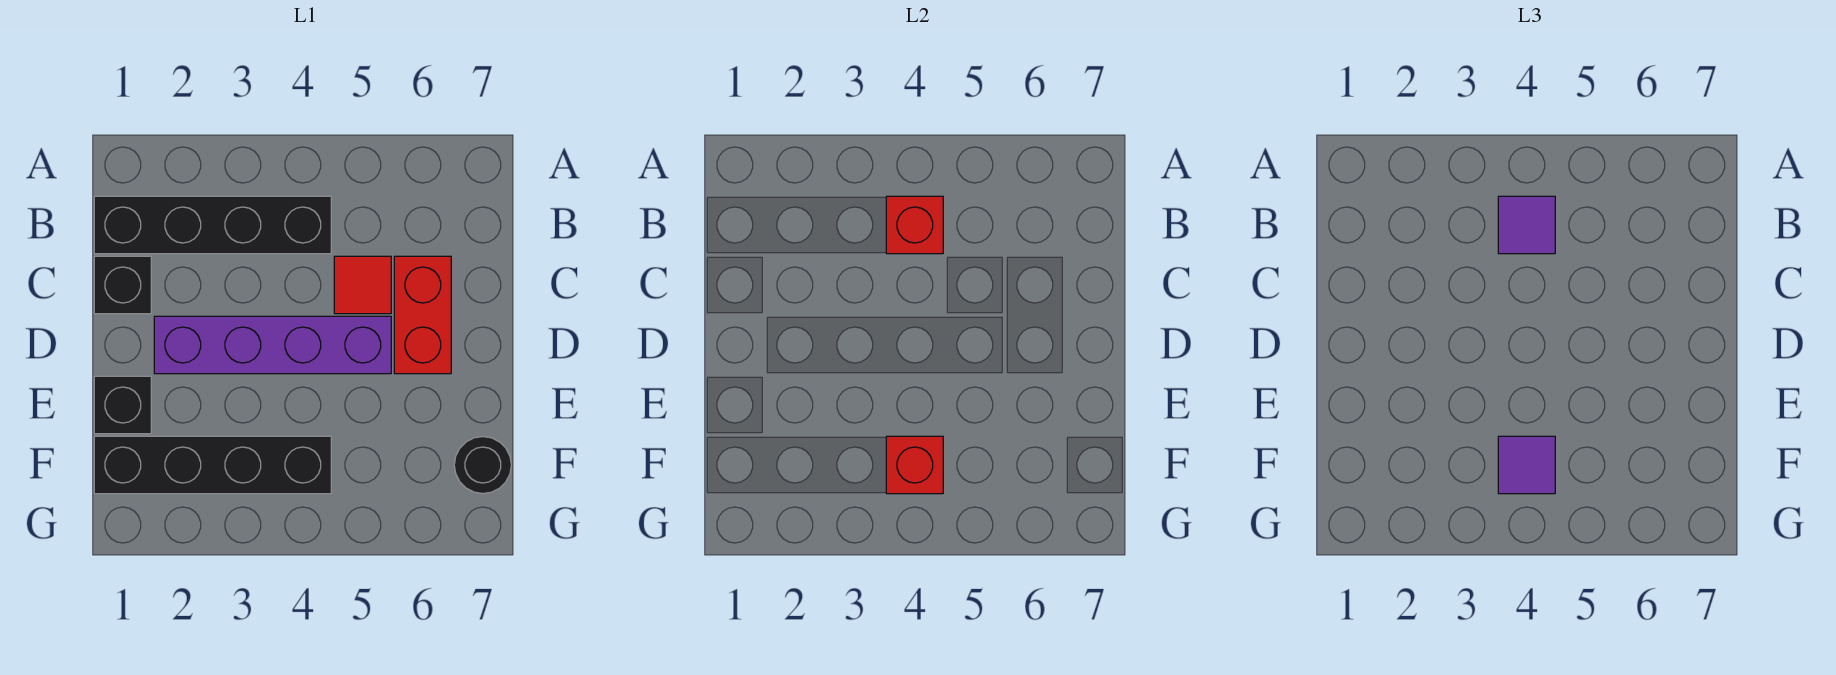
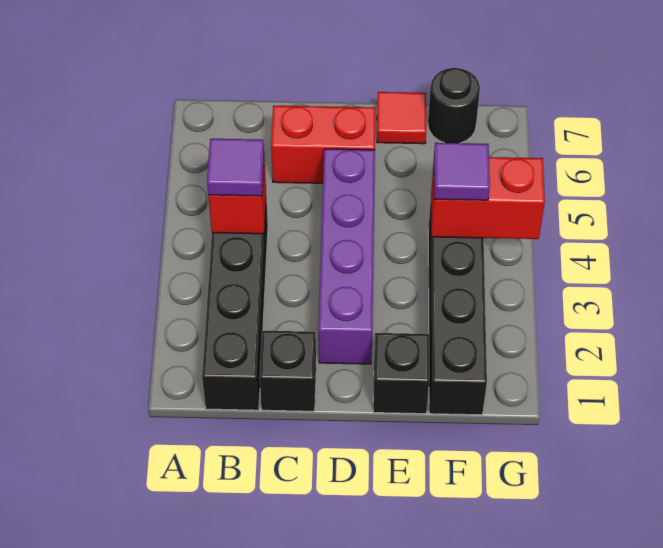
red tile C5 level 1 -> red tile E7 level 1
red brick F4 level 2 -> red brick F4:G4 level 2

